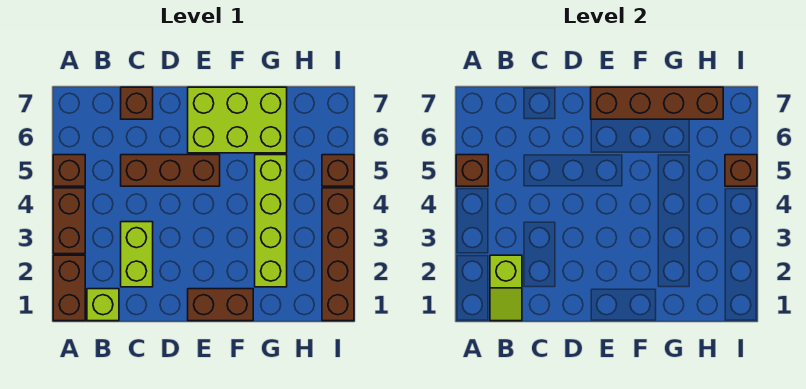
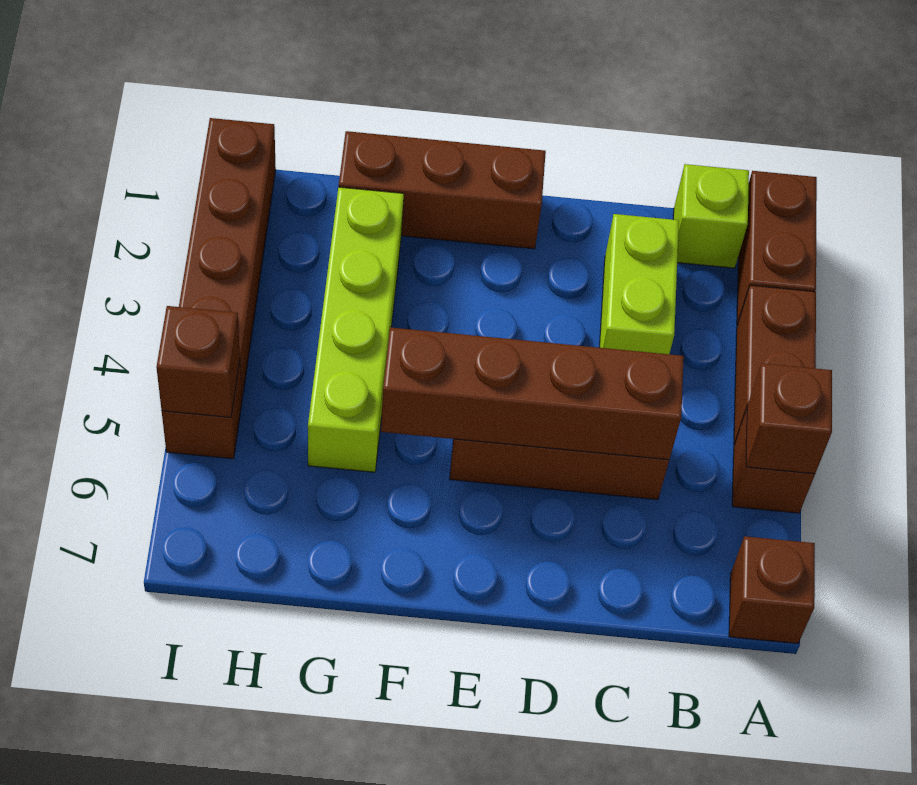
lime slope B1:B2 level 2 top 2 -> none
brown brick C7 level 1 -> brown brick A7 level 1
brown brick E1:F1 level 1 -> brown brick E1:G1 level 1
lime brick E6:G7 level 1 -> none
brown brick E7:H7 level 2 -> brown brick C5:F5 level 2

